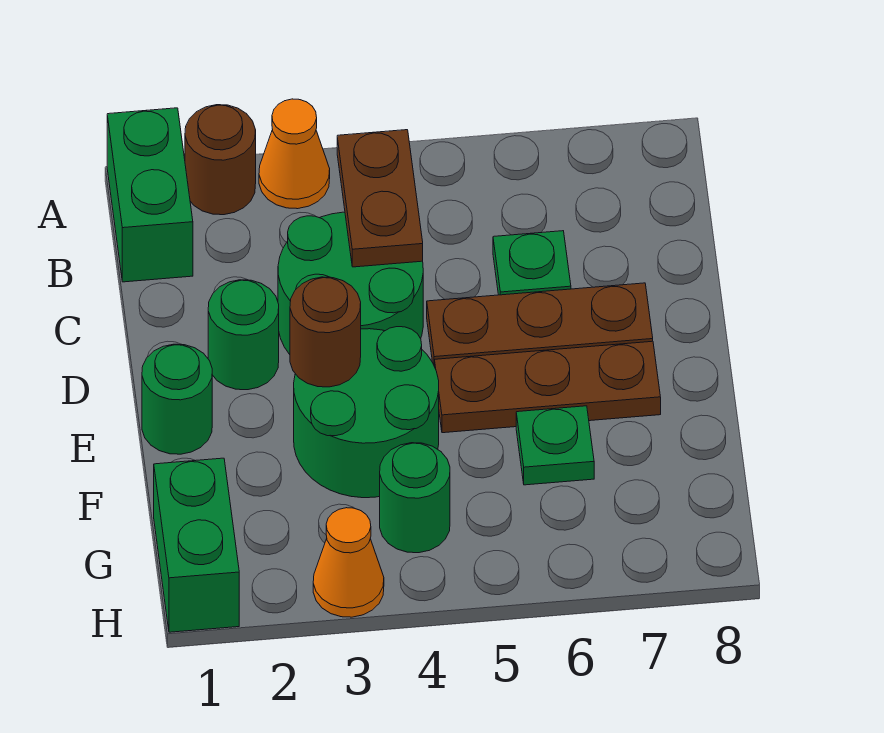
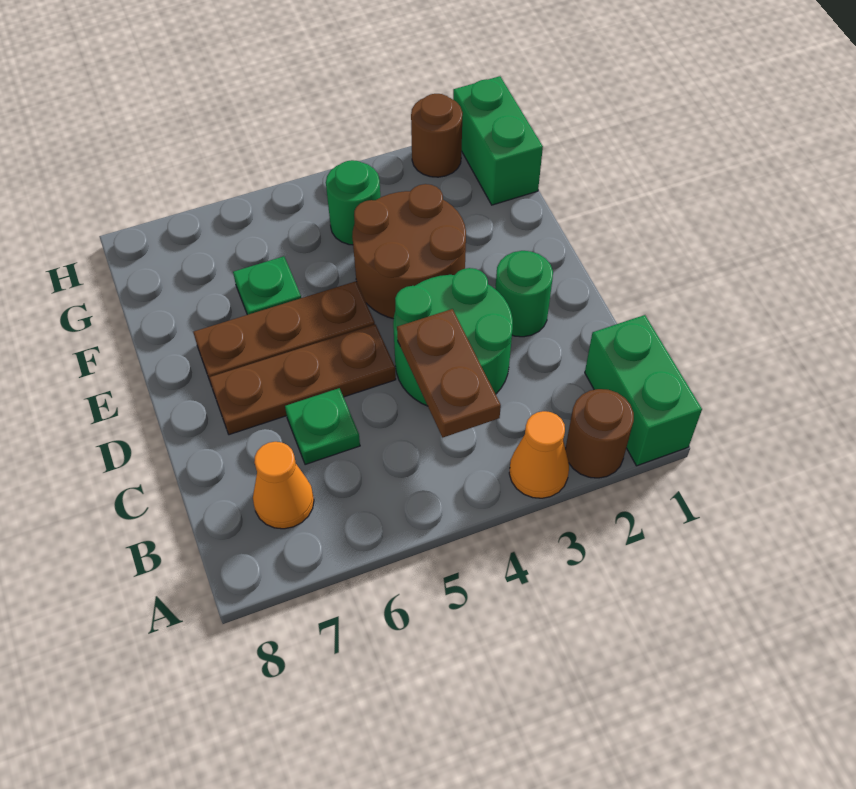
green round brick E1 level 1 -> none
green round brick E3:F4 level 1 -> brown round brick E3:F4 level 1
brown round brick E3 level 2 -> brown round brick H2 level 1
orange cone H3 level 1 -> orange cone B7 level 1

